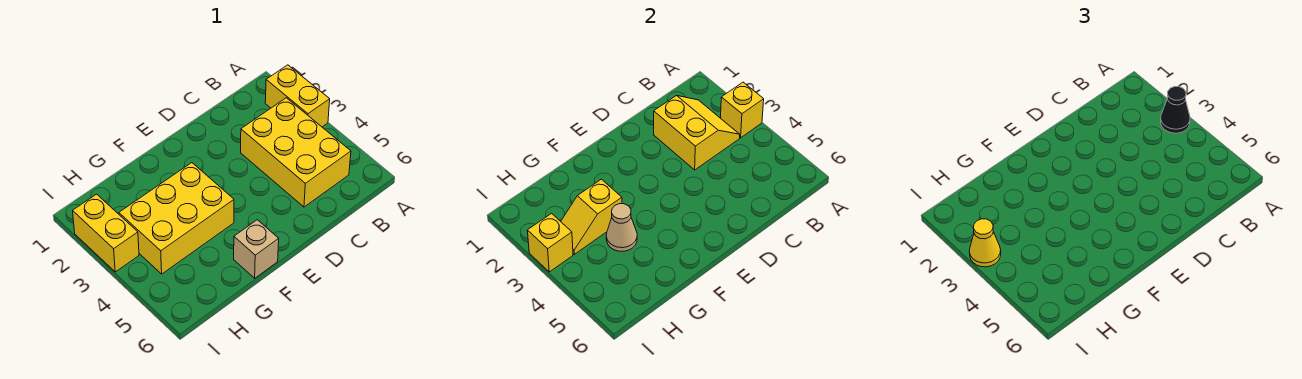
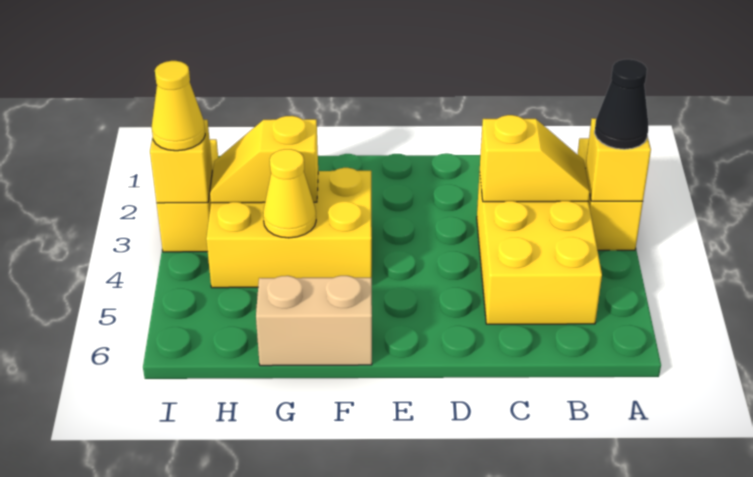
yellow slope B2:C3 level 2 top C -> yellow slope B3:C3 level 2 top C
tan brick F6 level 1 -> tan brick F6:G6 level 1
tan cone G4 level 2 -> yellow cone G4 level 2

